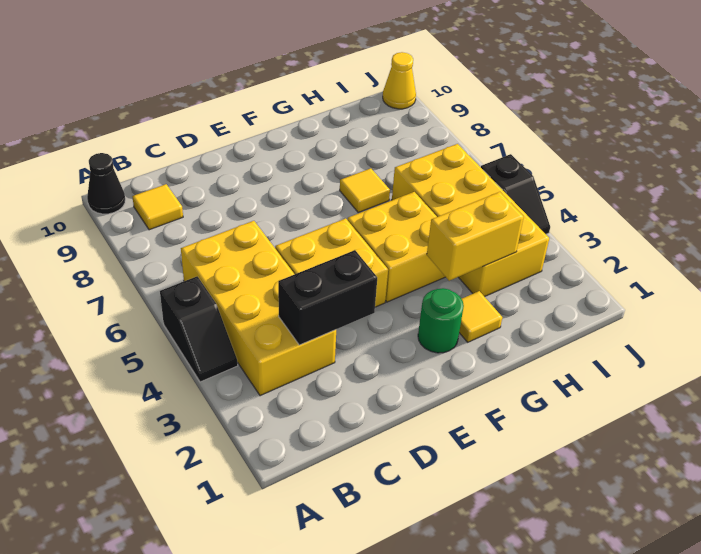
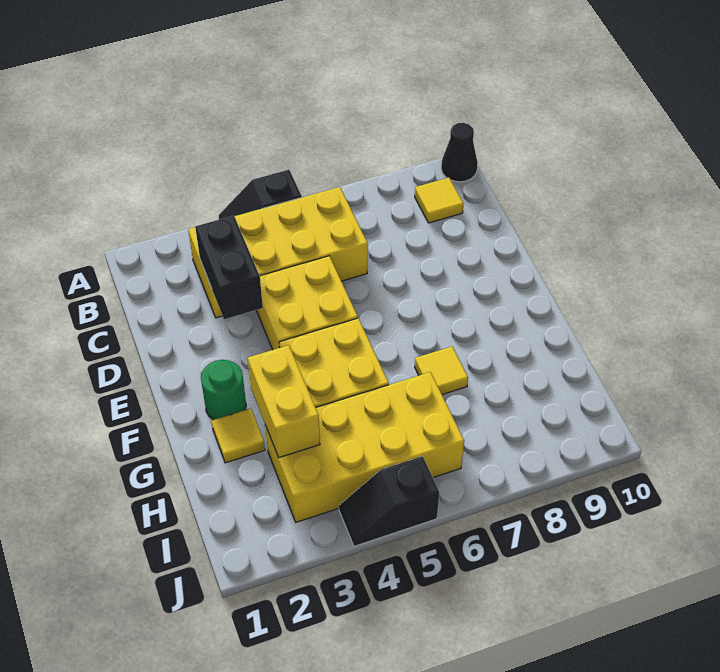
yellow cone J10 level 1 -> none

